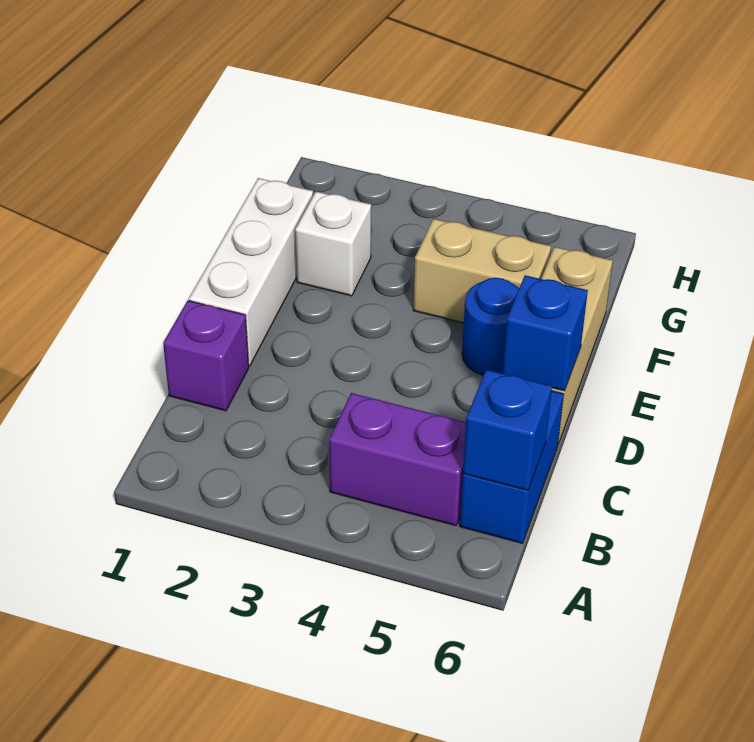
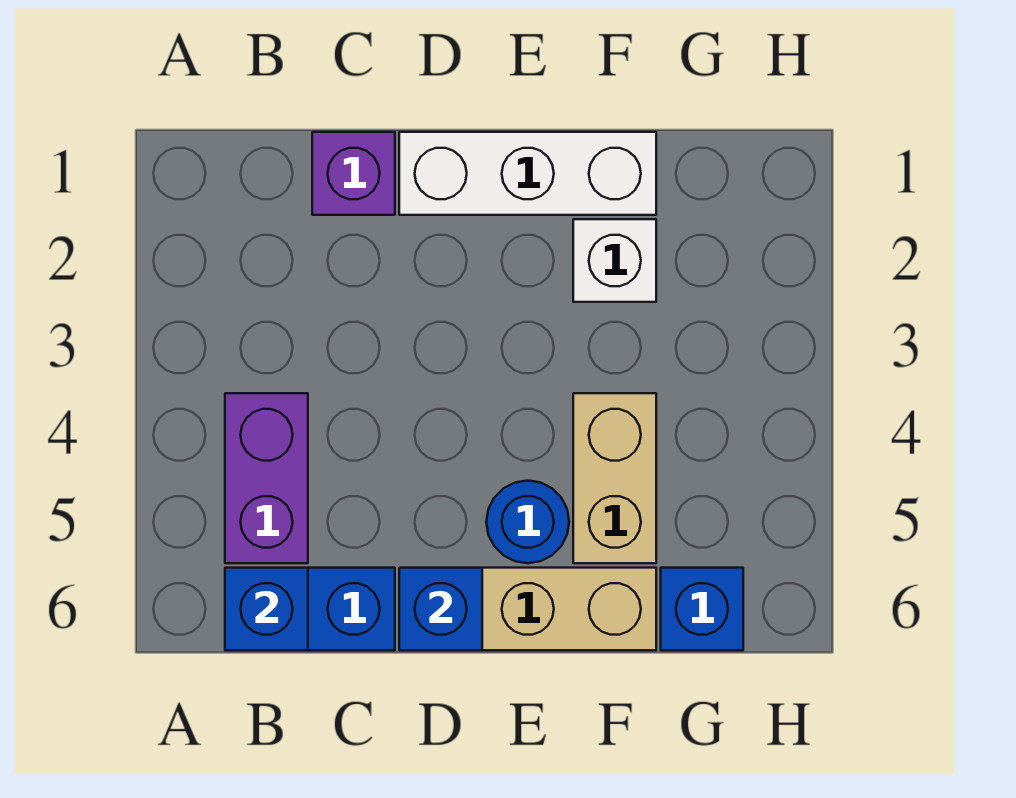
none -> blue brick G6 level 1

